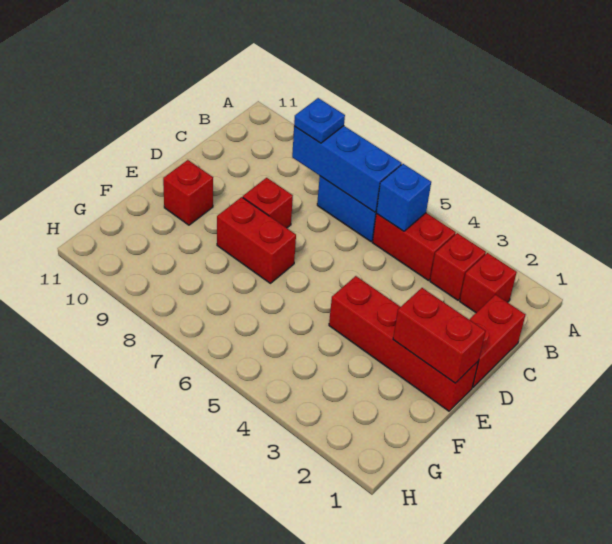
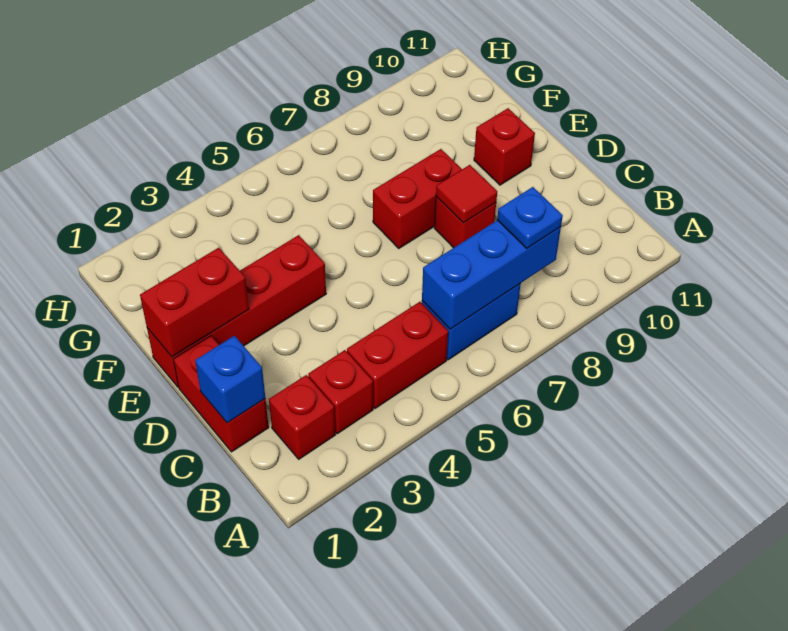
blue brick B5 level 2 -> blue brick C1 level 2
none -> red tile D8 level 2

